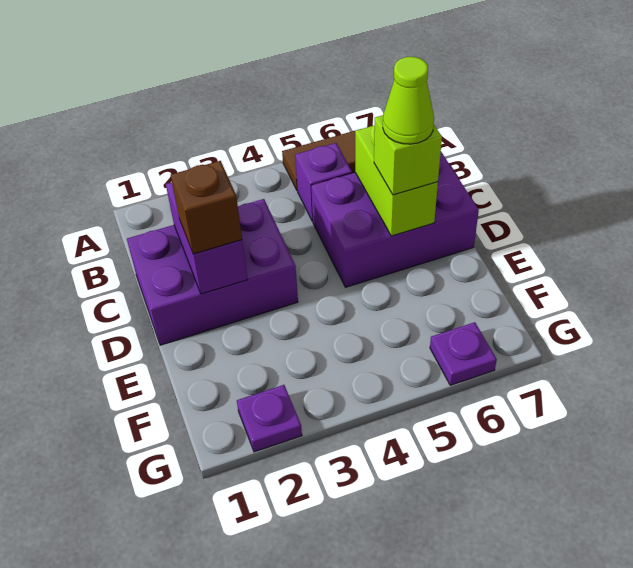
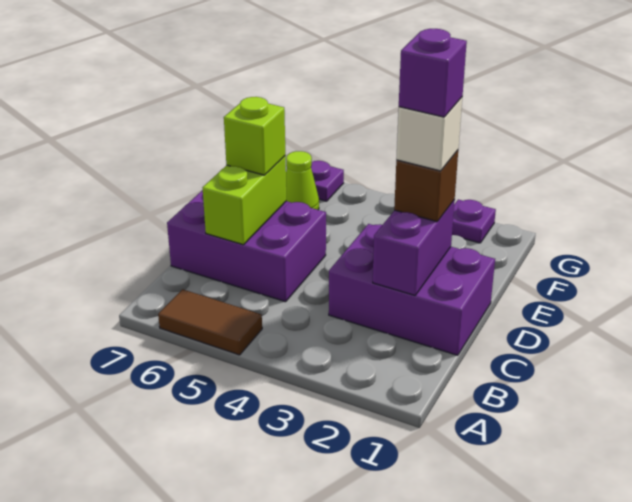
purple brick B5 level 1 -> purple brick D2 level 5
none -> white brick D2 level 4
lime cone D6 level 4 -> lime cone F6 level 1

